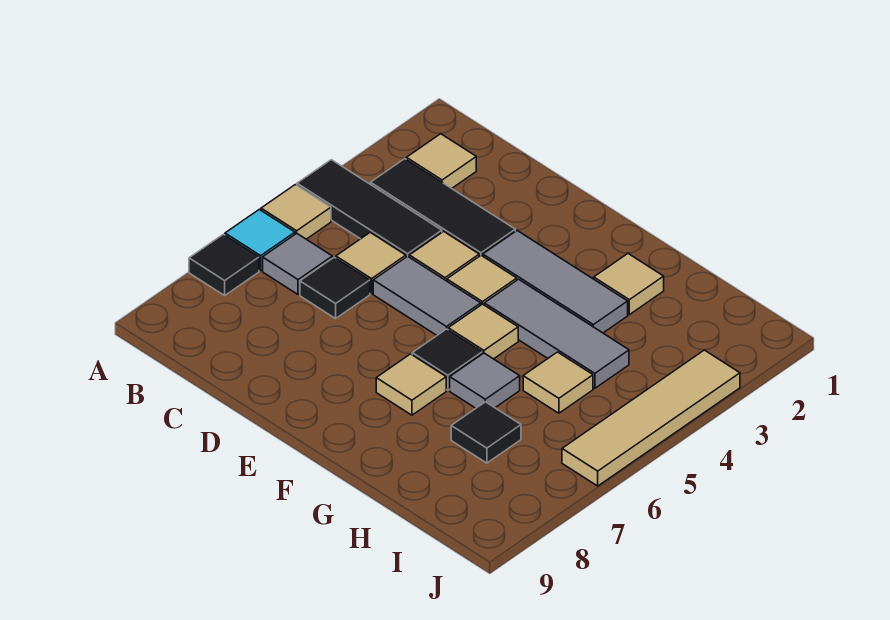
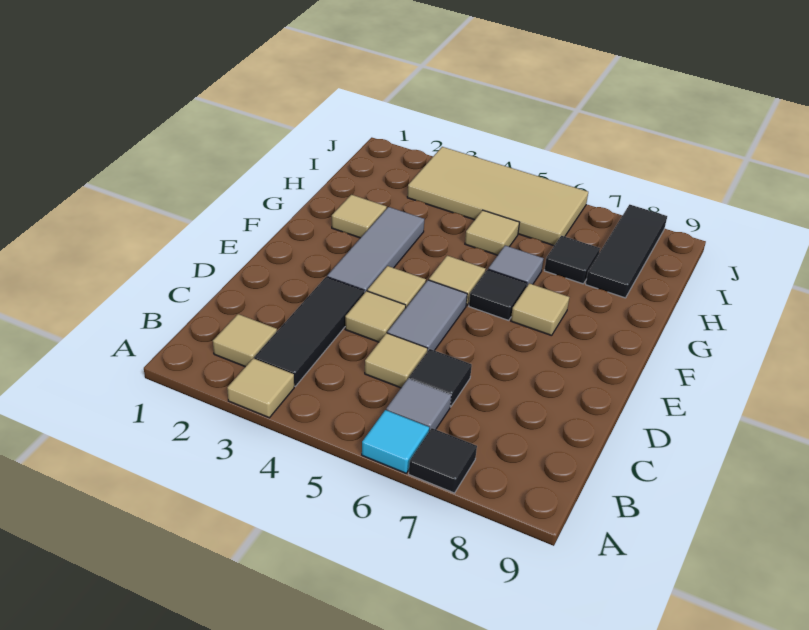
black tile A4:C4 level 1 -> black tile H8:J8 level 1
tan tile A5 level 1 -> tan tile A3 level 1
grey tile F4:H4 level 1 -> none
tan tile J3:J6 level 1 -> tan tile I3:J6 level 1

